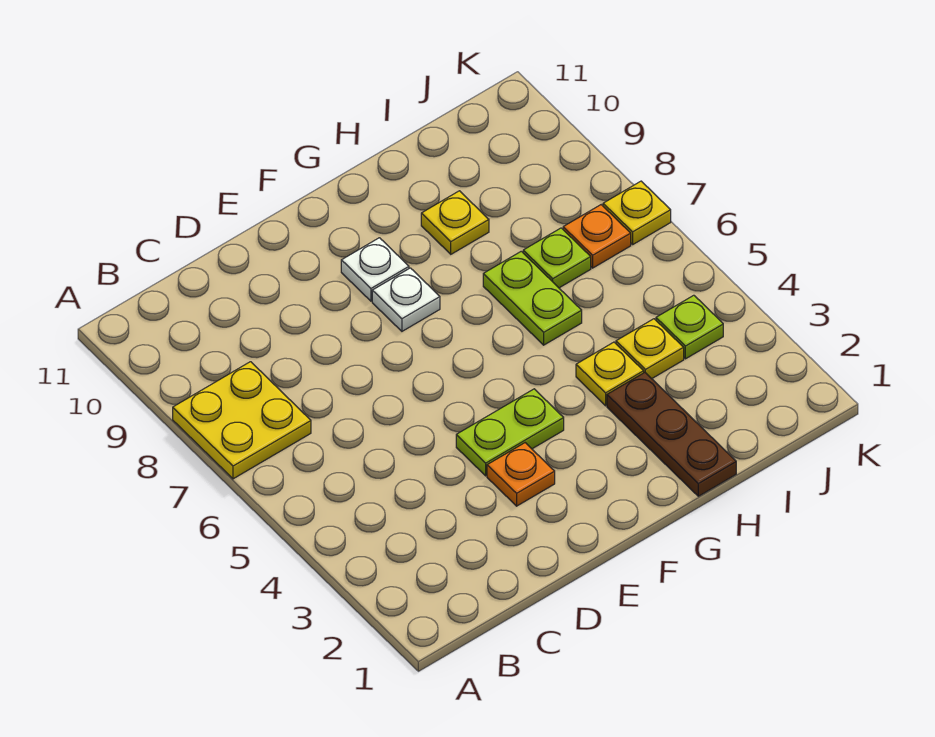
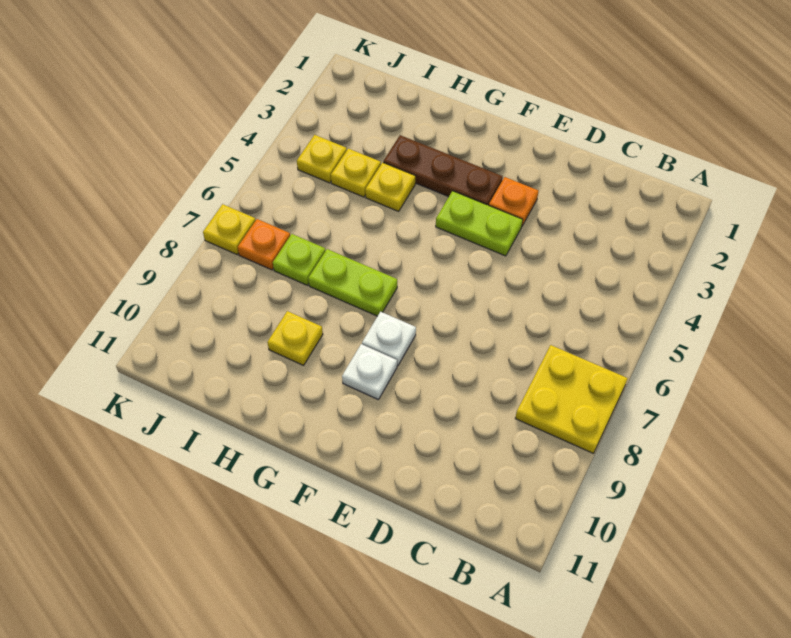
brown plate H1:H3 level 1 -> brown plate F3:H3 level 1
lime plate H6:H7 level 1 -> lime plate G7:H7 level 1
lime plate J4 level 1 -> yellow plate J4 level 1

